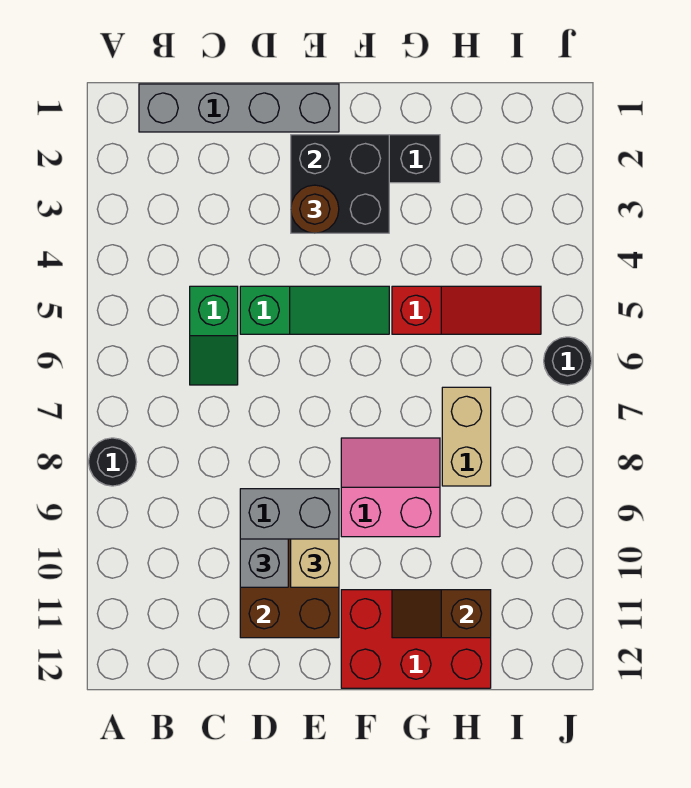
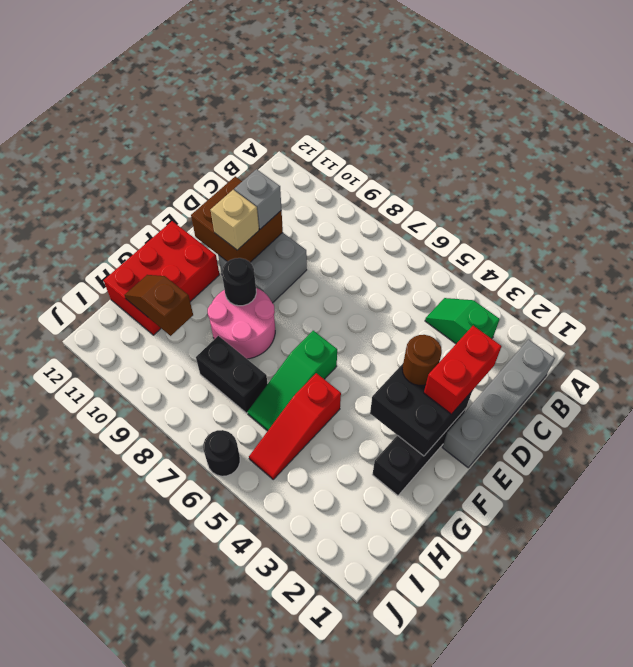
black round brick A8 level 1 -> black round brick F9 level 2
green slope C5:C6 level 1 top 5 -> green slope B3:B4 level 1 top 3
none -> red brick D2:E2 level 3
green slope D5:F5 level 1 top D -> green slope F6:H6 level 1 top F
pink slope F8:G9 level 1 top 9 -> pink round brick F8:G9 level 1
brown slope G11:H11 level 2 top H -> brown slope H10:H11 level 2 top 10
tan brick H7:H8 level 1 -> black brick H7:H8 level 1

